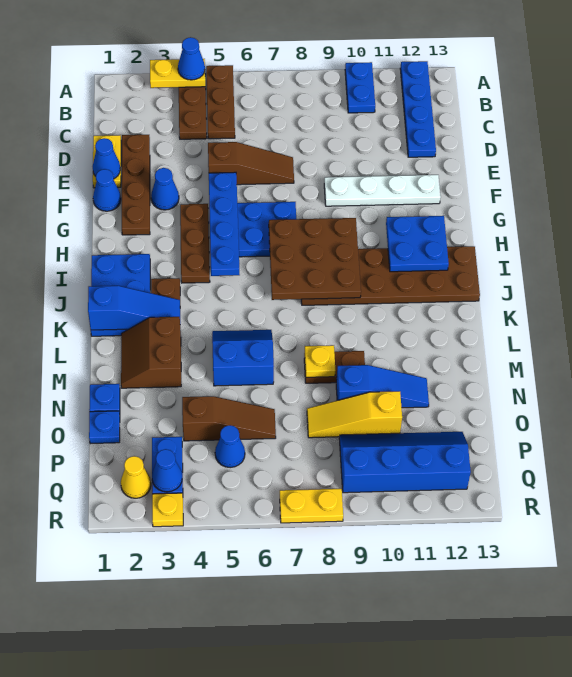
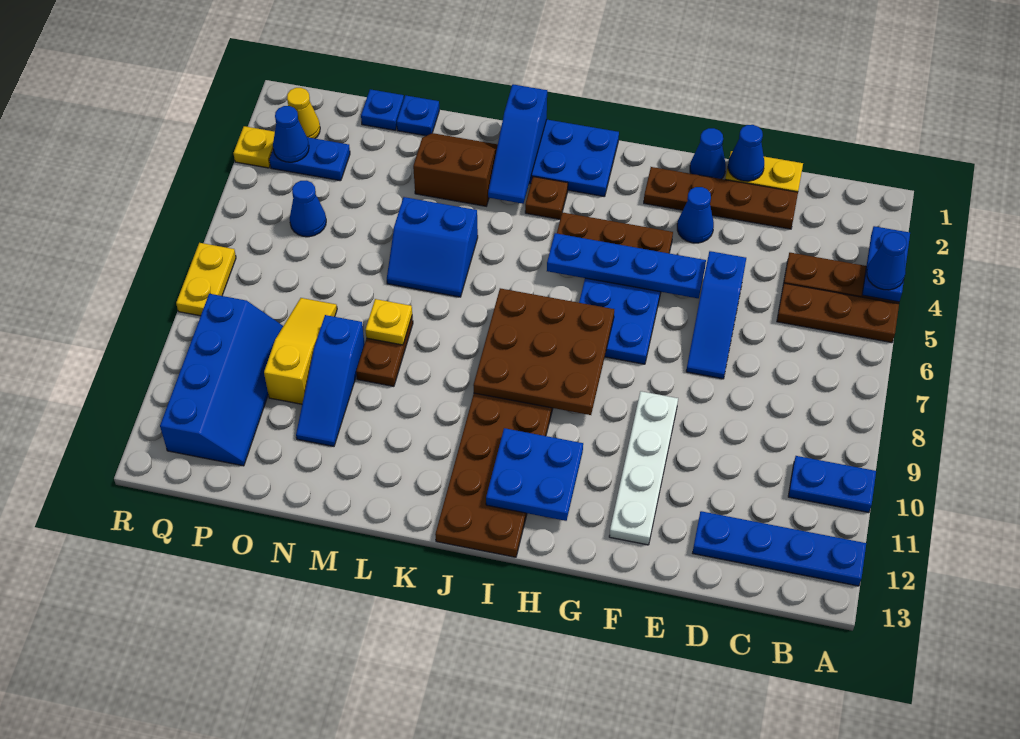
yellow plate A3:A4 level 2 -> blue plate A3:A4 level 2
brown slope E5:E7 level 1 top 5 -> blue slope E5:E7 level 1 top 5
blue slope L5:M6 level 1 top M -> blue slope L5:M6 level 1 top 5
brown slope O4:O6 level 1 top 4 -> none

